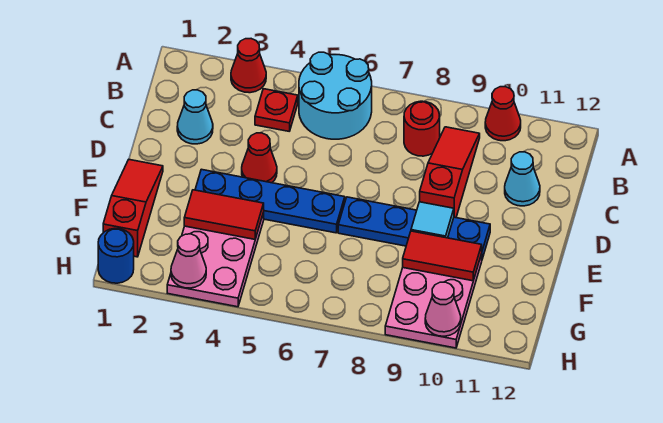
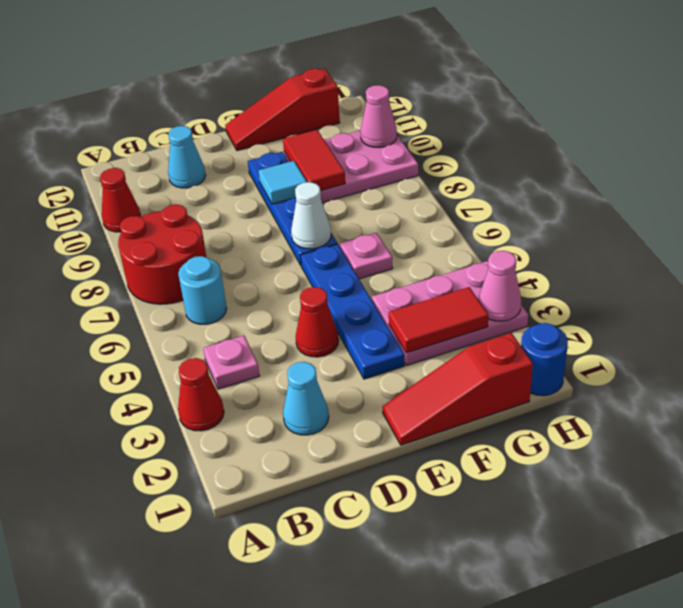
cyan round brick A5:B6 level 1 -> cyan round brick B6 level 1
red plate B4 level 1 -> pink plate B4 level 1
red round brick B8 level 1 -> red round brick A7:B8 level 1
red slope B9:D9 level 1 top D -> red slope E12:G12 level 1 top G
none -> white cone E7 level 2
red tile F3:F4 level 2 -> red tile F3:G3 level 2
none -> pink plate F6 level 1

